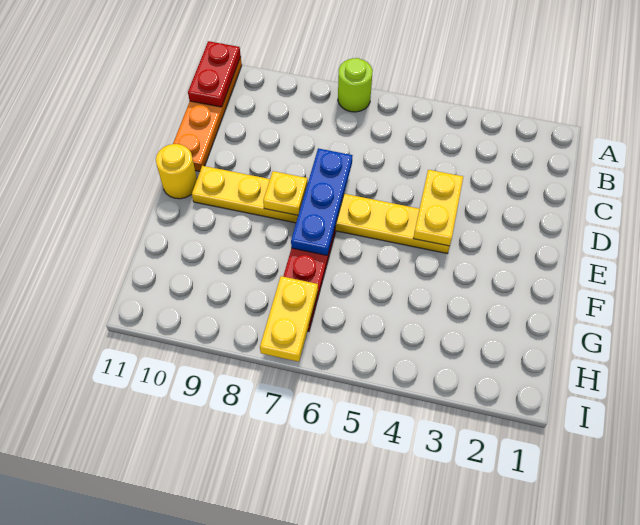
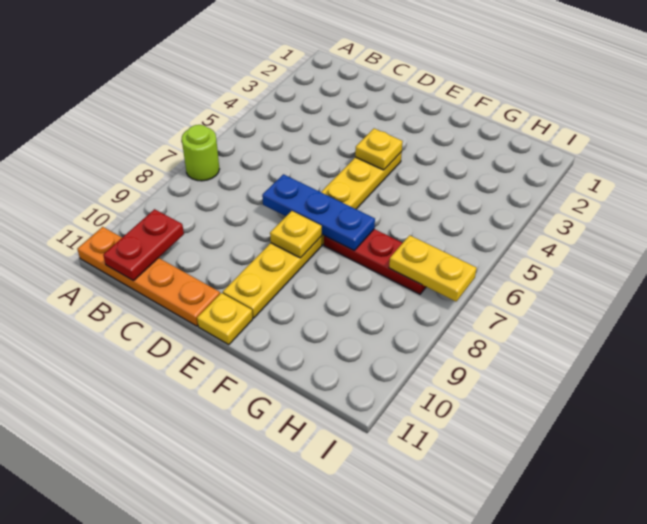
red plate A11:B11 level 2 -> red plate B10:B11 level 2
yellow plate D4:E4 level 2 -> yellow plate E4 level 2
yellow round brick E11 level 1 -> yellow plate E11 level 1

